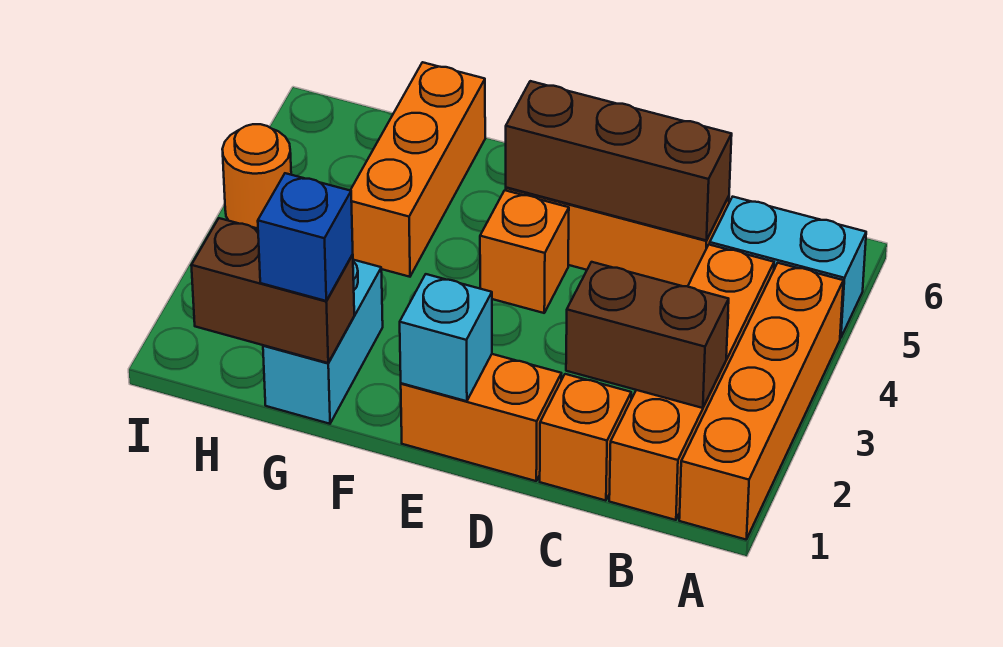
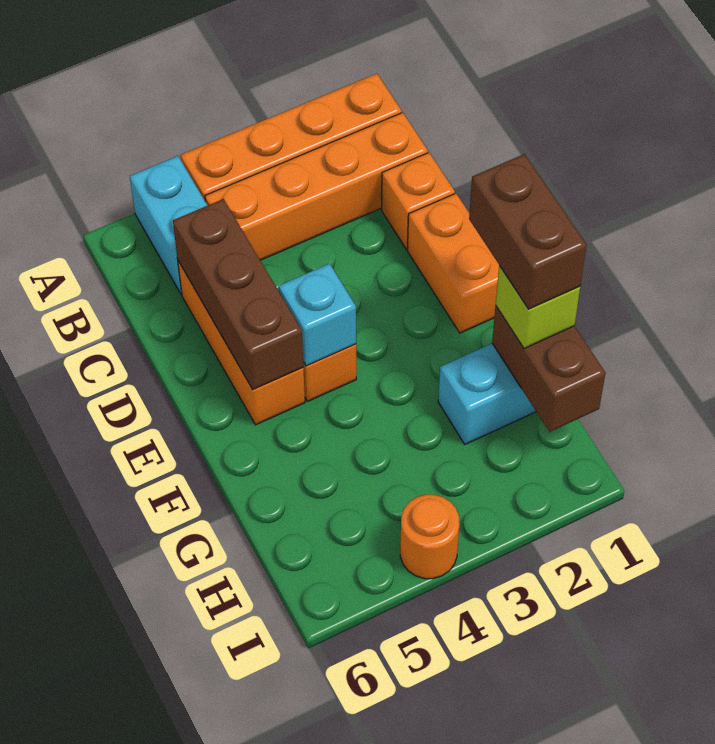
brown brick B2:C2 level 2 -> brown brick F1:G1 level 4
cyan brick E1 level 2 -> cyan brick E4 level 2
blue brick G1 level 3 -> lime brick G1 level 3
orange brick G4:G6 level 1 -> none

